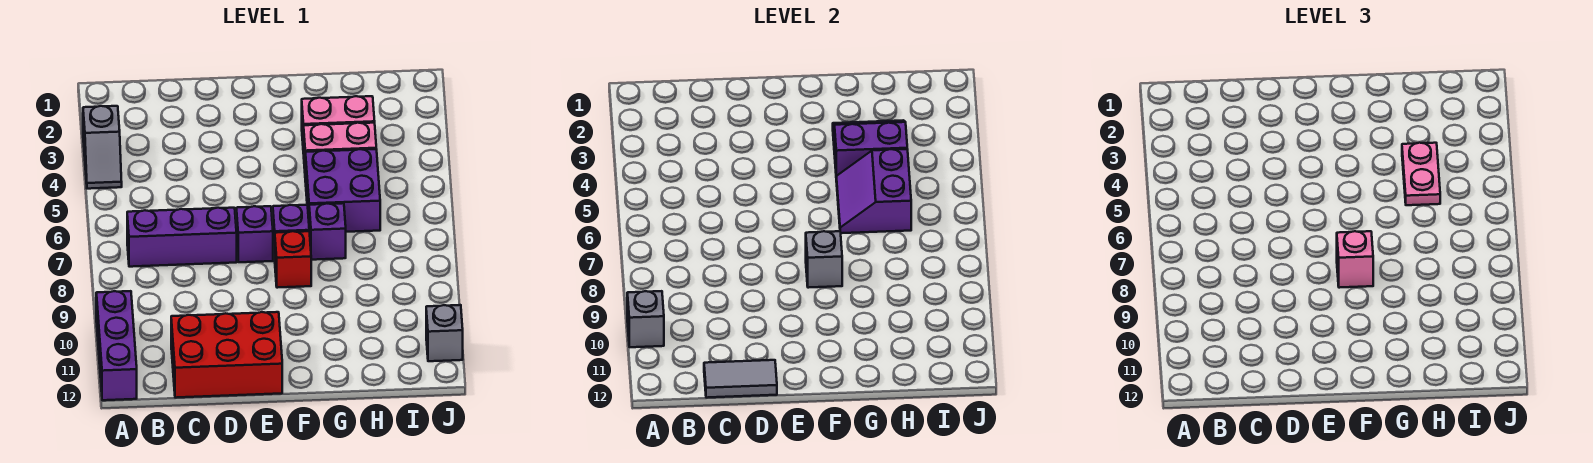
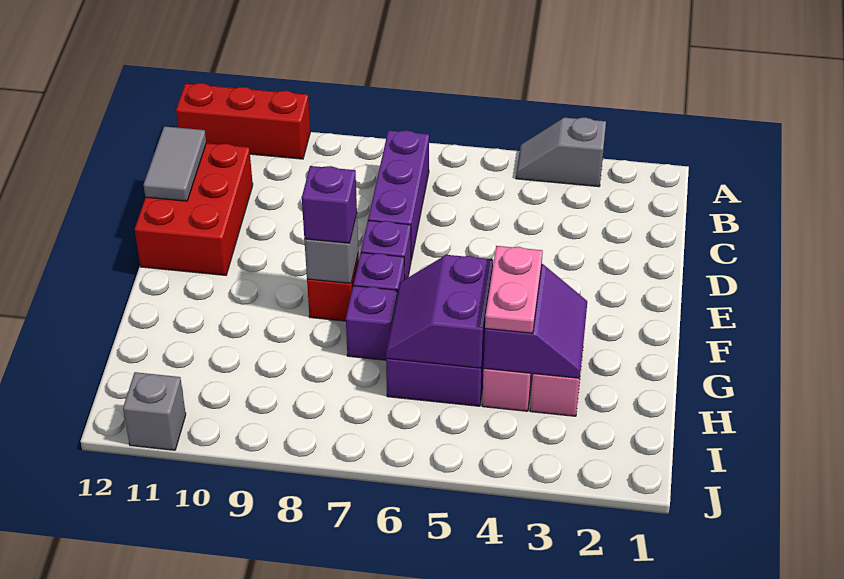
purple brick A10:A12 level 1 -> red brick A10:A12 level 1
grey brick A10 level 2 -> none
pink brick F8 level 3 -> purple brick F8 level 3
purple slope G5:H6 level 2 top H -> purple slope G5:H6 level 2 top 5
pink plate H4:H5 level 3 -> pink plate G4:H4 level 3

